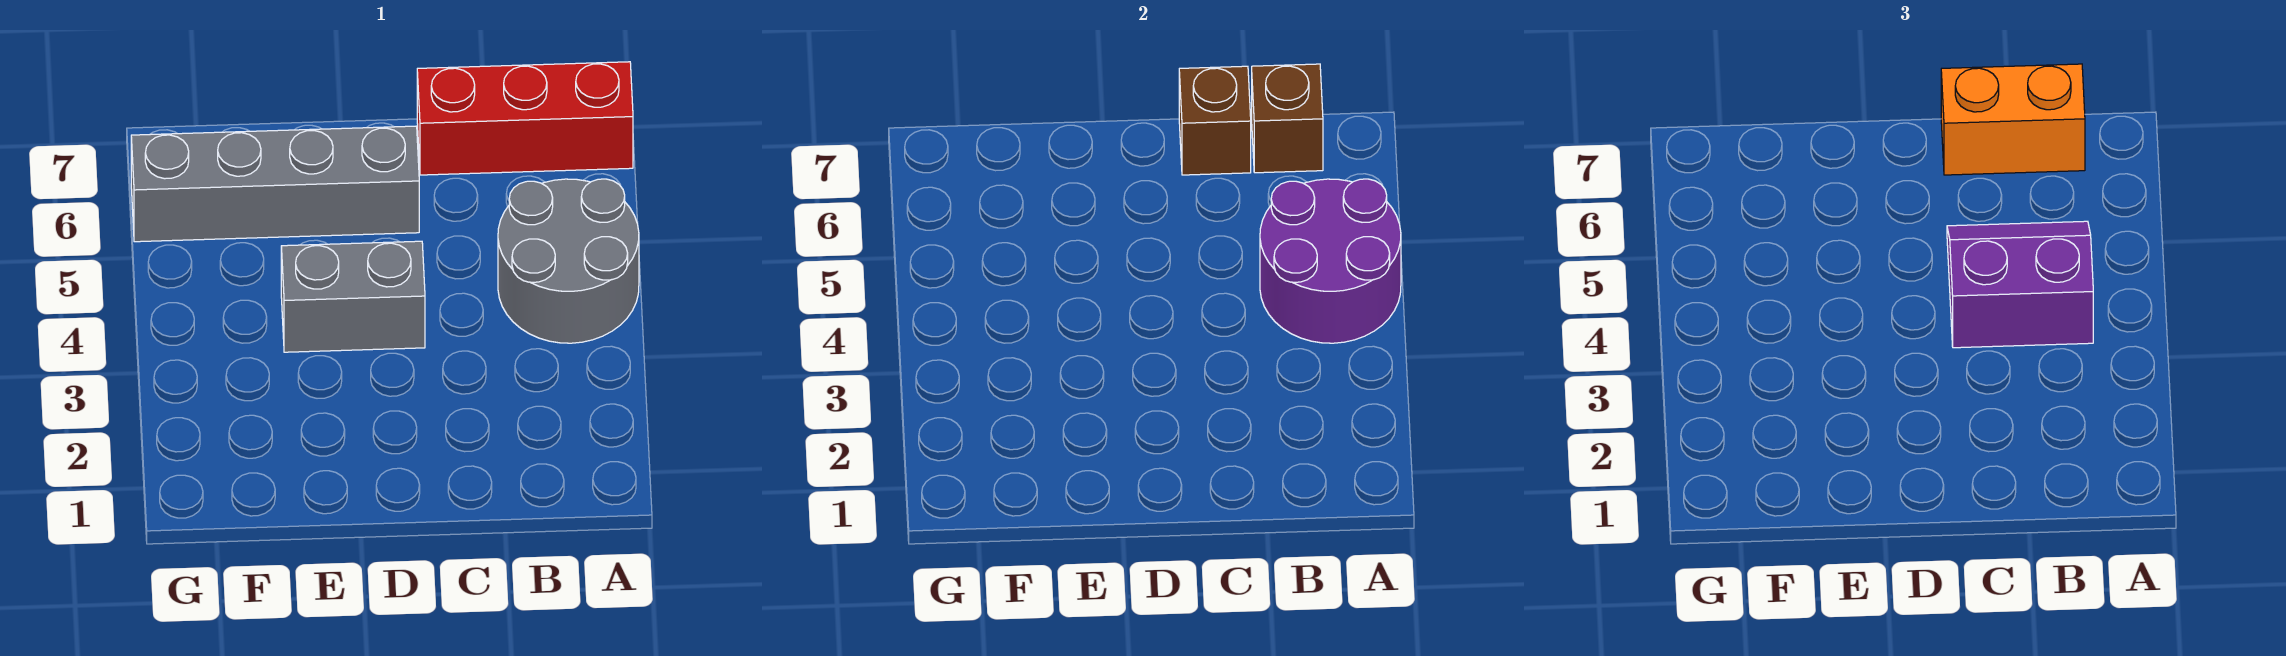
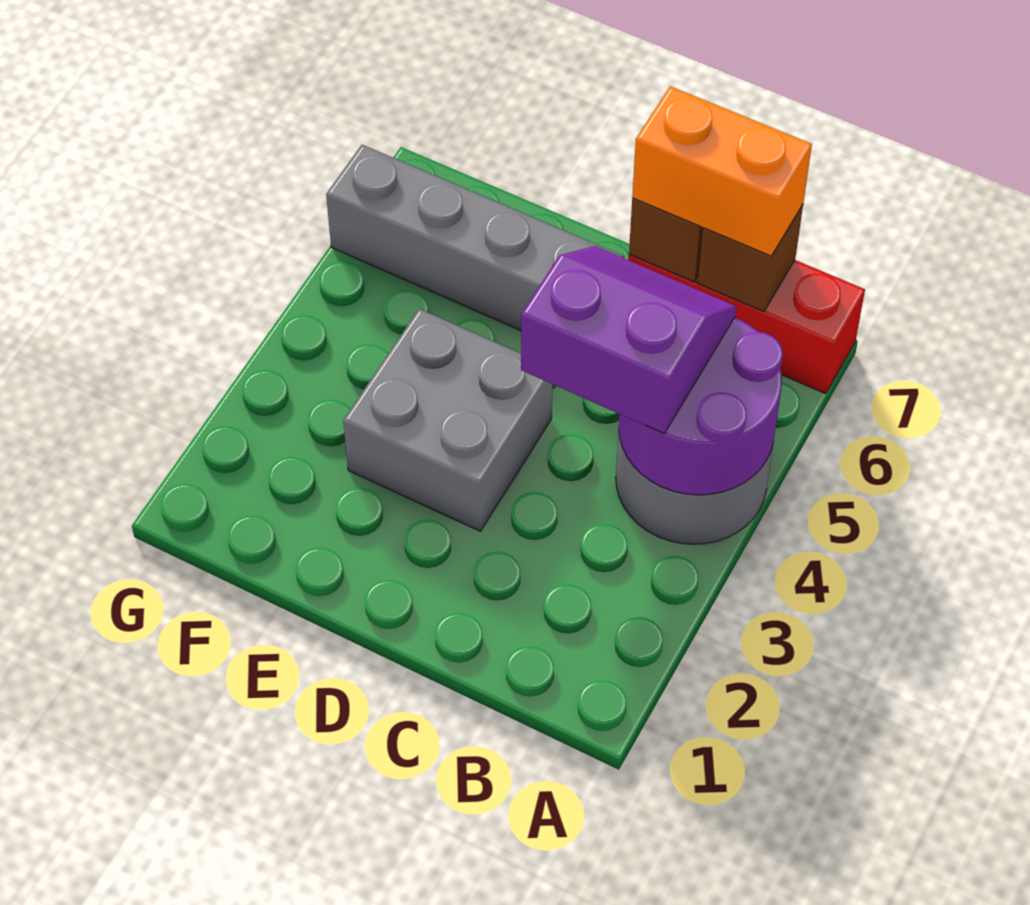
grey brick D4:E4 level 1 -> grey brick D3:E4 level 1

